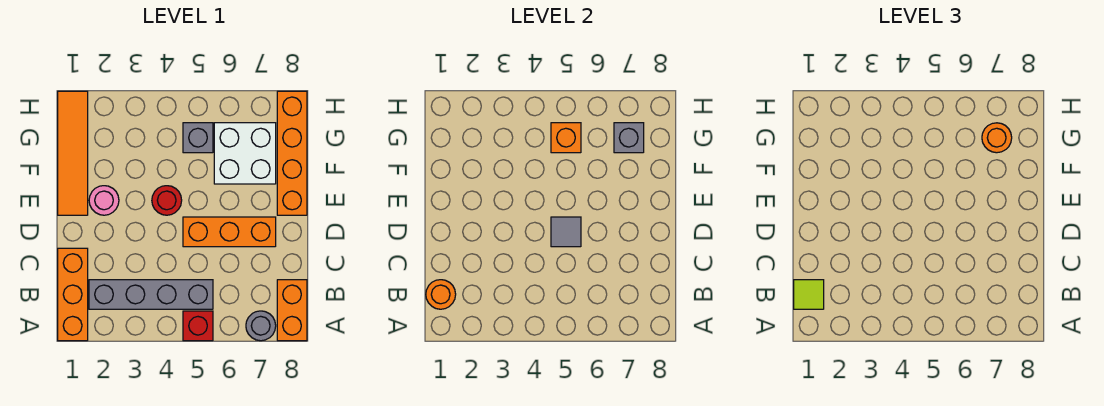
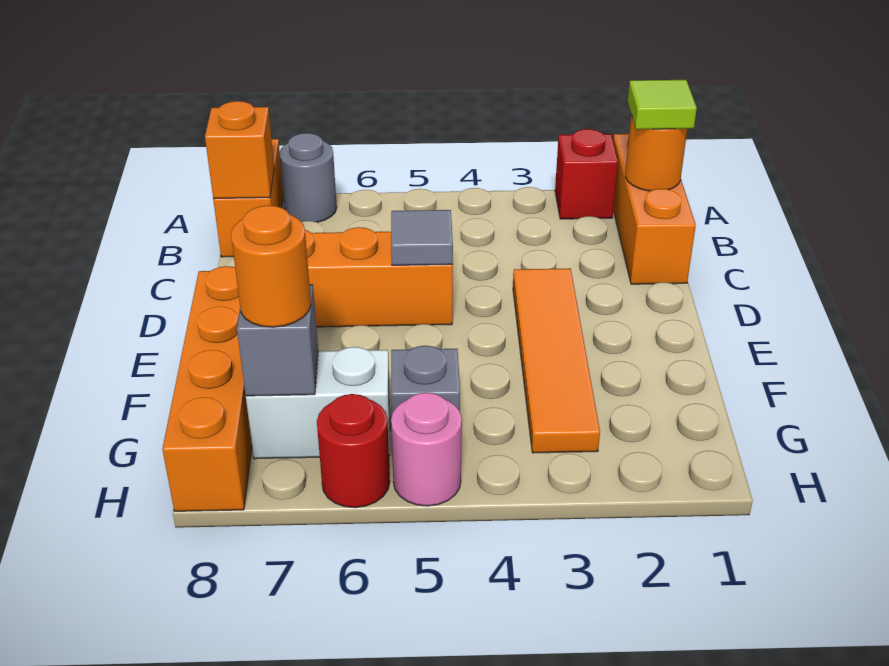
red brick A5 level 1 -> red brick A2 level 1
grey brick B2:B5 level 1 -> none
orange tile E1:H1 level 1 -> orange tile D3:G3 level 1
pink round brick E2 level 1 -> pink round brick H5 level 1
red round brick E4 level 1 -> red round brick H6 level 1
white brick F6:G7 level 1 -> white brick G6:G7 level 1
orange brick G5 level 2 -> orange brick B8 level 2

